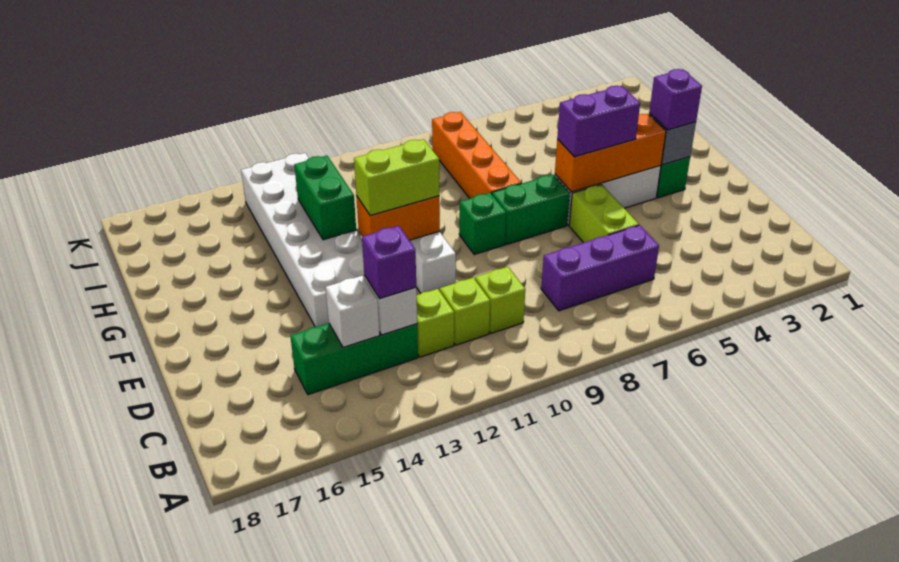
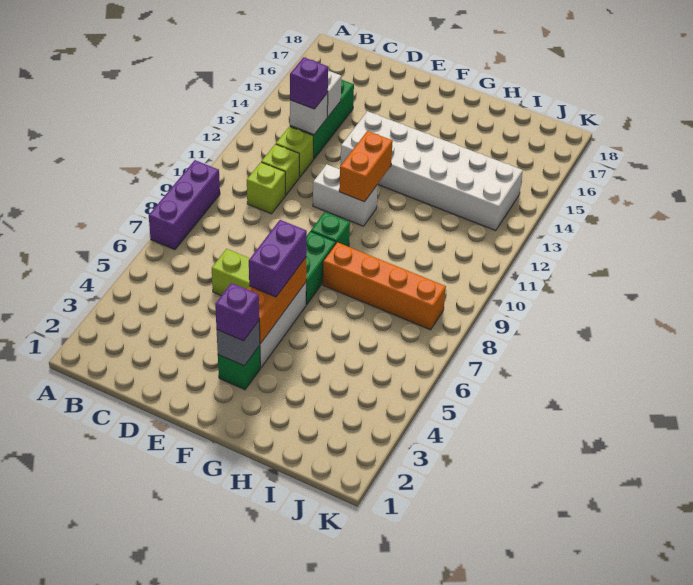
purple brick C6:C8 level 1 -> purple brick A7:A9 level 1
lime brick F11:F12 level 3 -> none
green brick G13:H13 level 2 -> none

